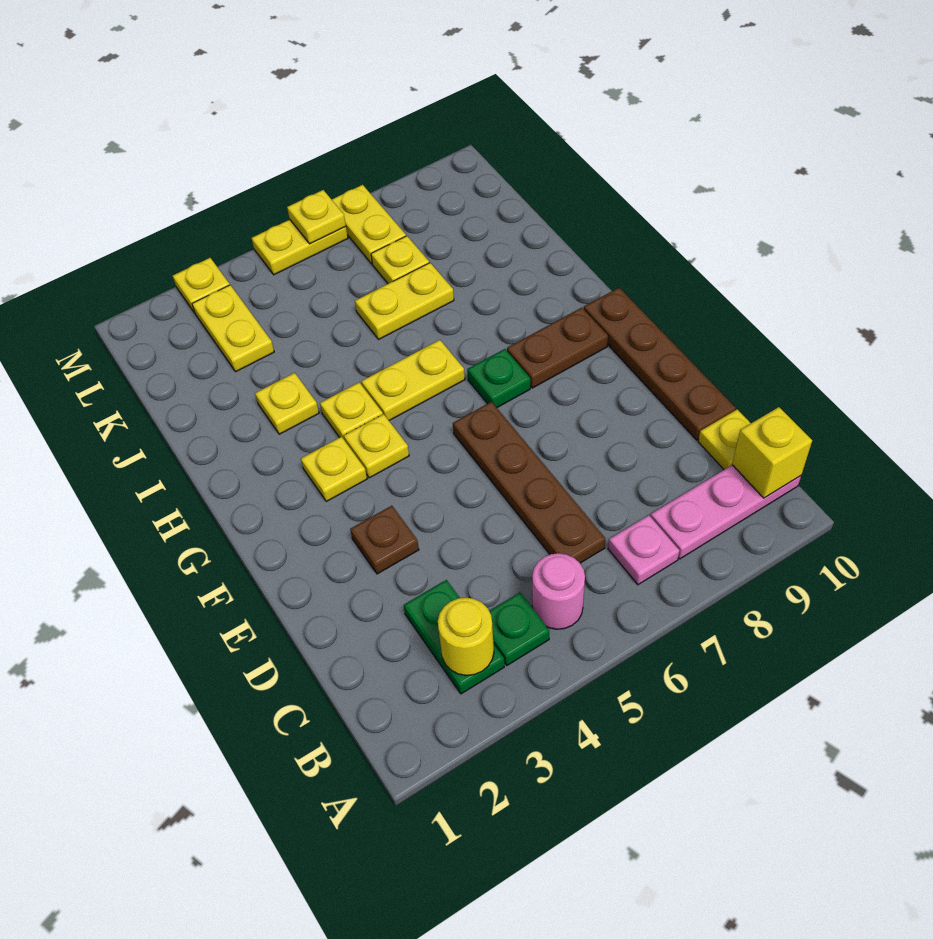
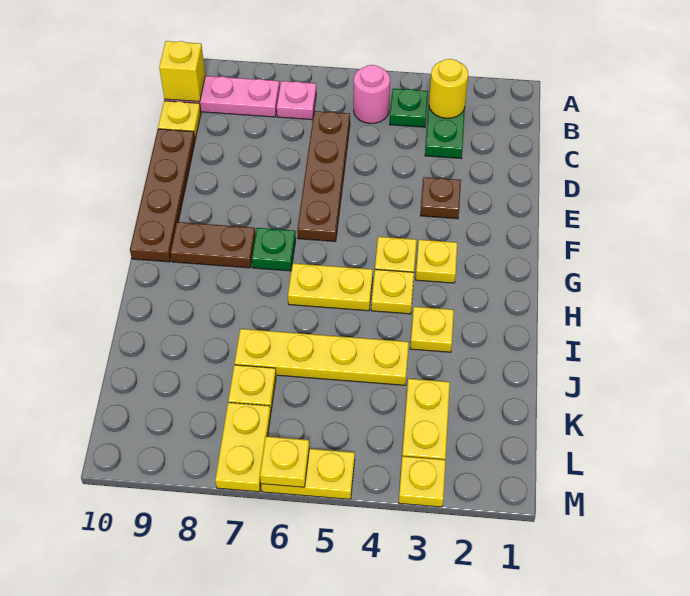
yellow plate J6:J7 level 1 -> yellow plate J4:J7 level 1

